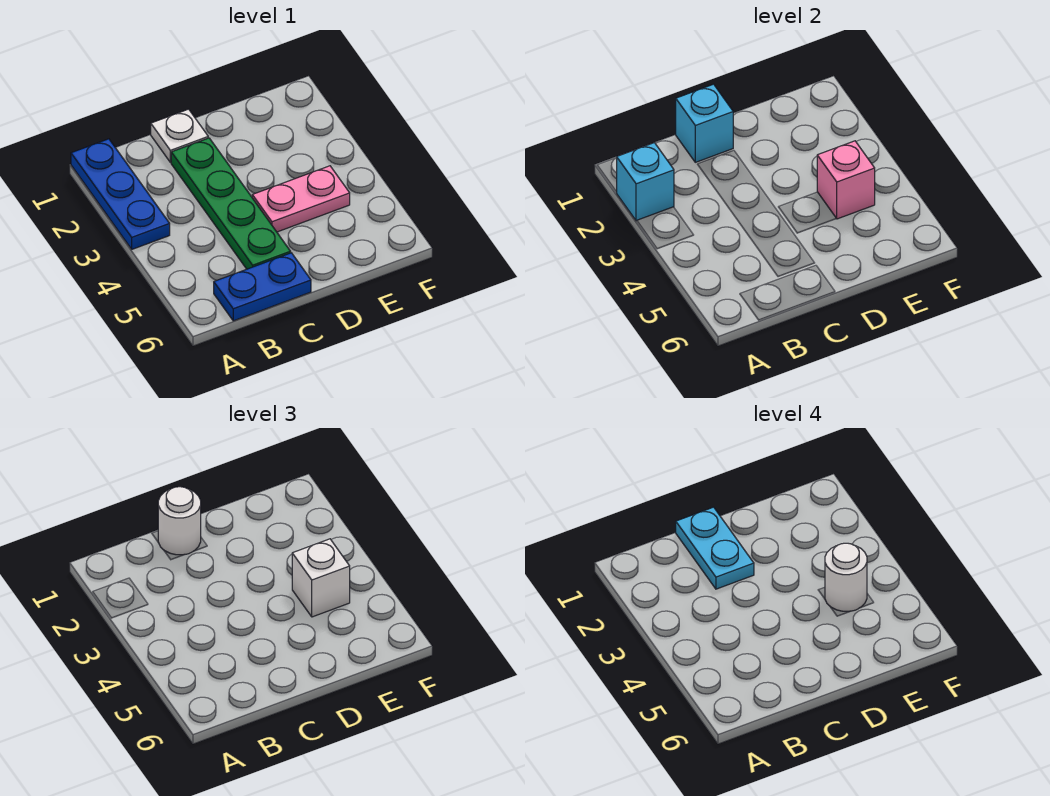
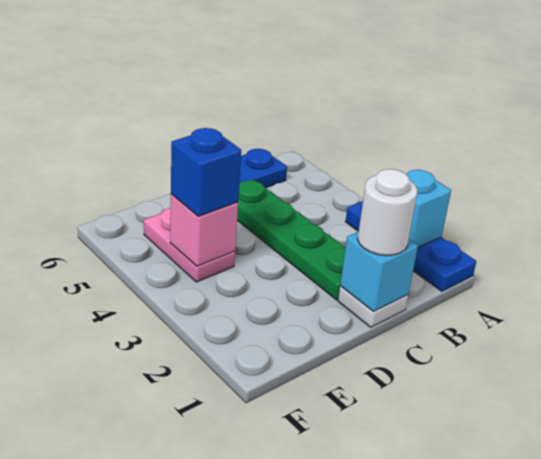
cyan plate C1:C2 level 4 -> none
pink plate D4:E4 level 1 -> pink plate E4:E5 level 1
white brick E4 level 3 -> blue brick E4 level 3
white round brick E4 level 4 -> none

